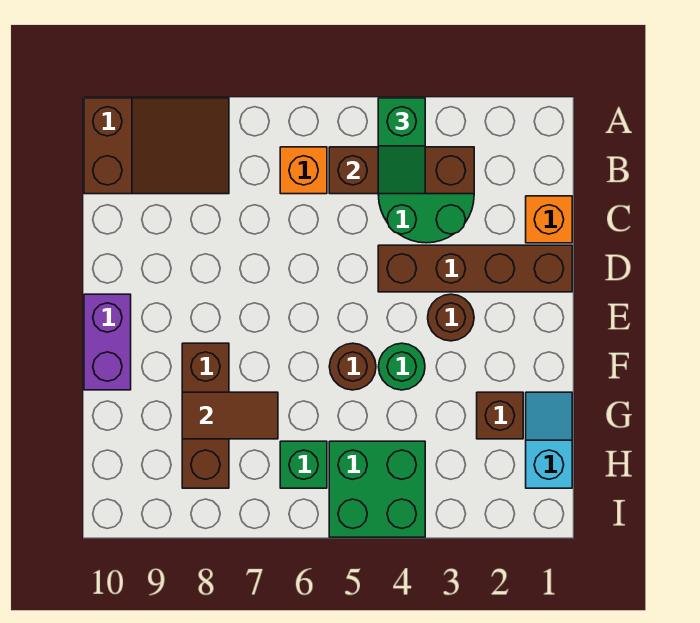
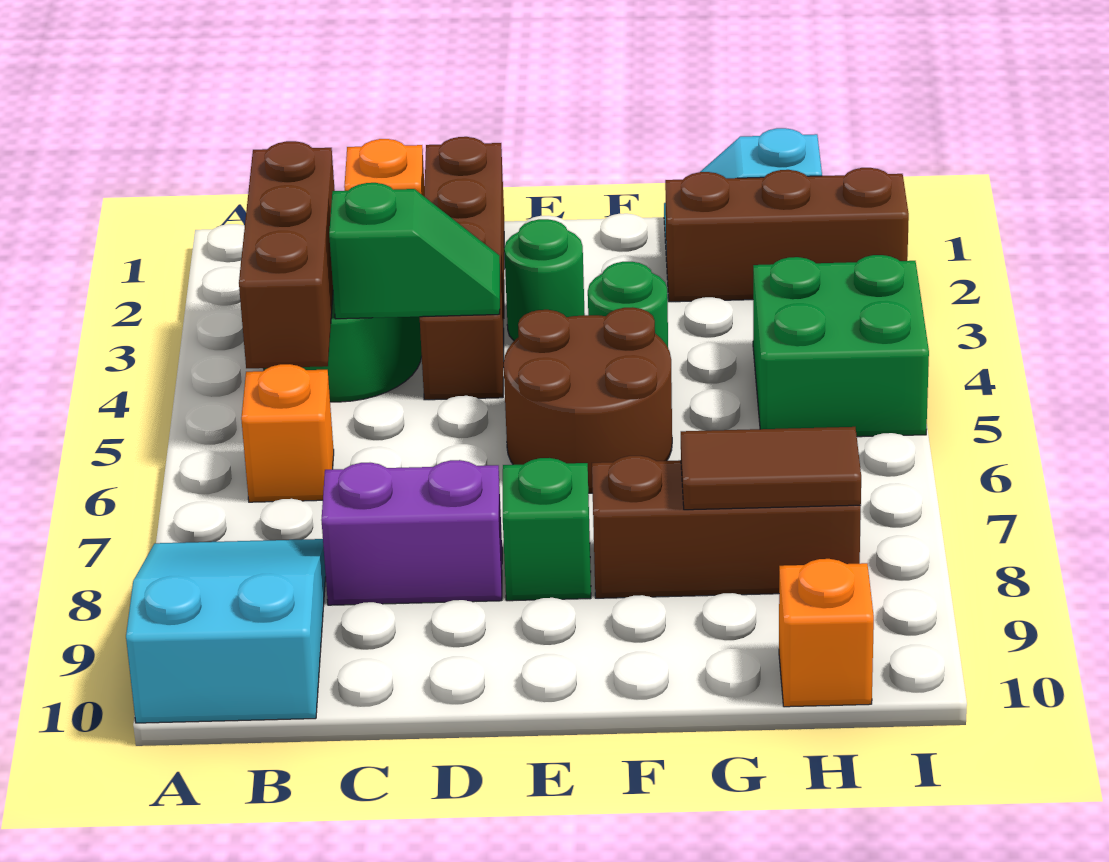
green slope A4:B4 level 3 top A -> green slope C4:D4 level 2 top C
brown slope A8:B10 level 1 top 10 -> cyan slope A8:B10 level 1 top 10
brown round brick E3 level 1 -> green round brick E3 level 1
purple brick E10:F10 level 1 -> purple brick C8:D8 level 1
brown round brick F5 level 1 -> brown round brick E5:F6 level 1
brown brick G2 level 1 -> brown brick G2:I2 level 1
brown tile G7:G8 level 2 -> brown tile G8:H8 level 2
green brick H6 level 1 -> green brick E8 level 1
none -> orange brick H10 level 1

